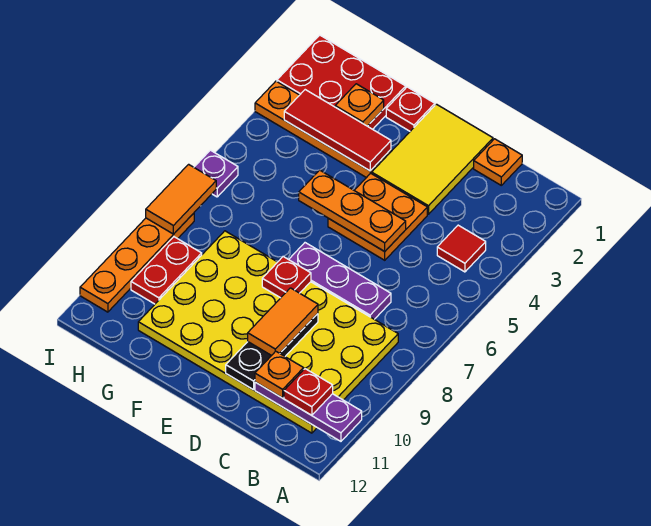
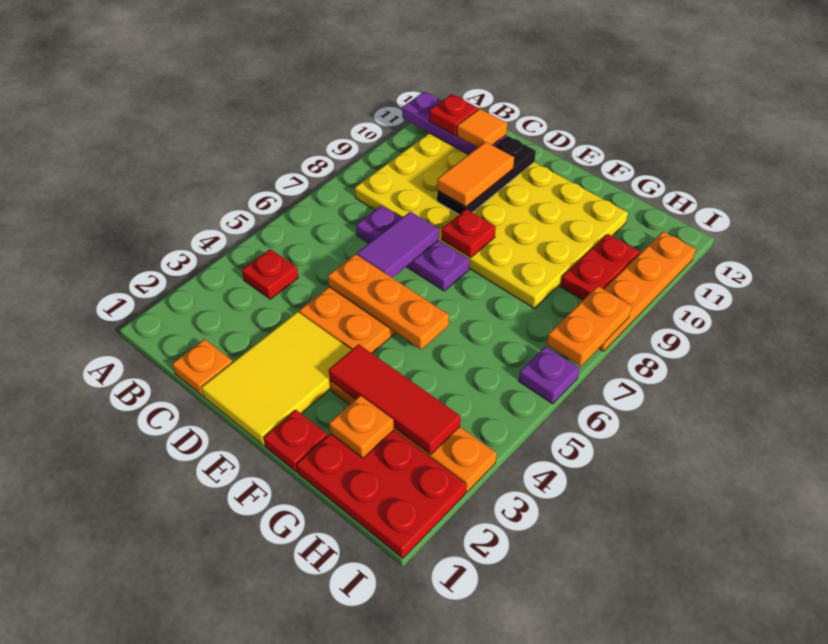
red tile B4 level 1 -> red plate B4 level 1
orange plate C11 level 3 -> orange tile C11 level 3
none -> purple tile D6:D7 level 2
orange tile I7:I8 level 2 -> orange plate I7:I8 level 2

